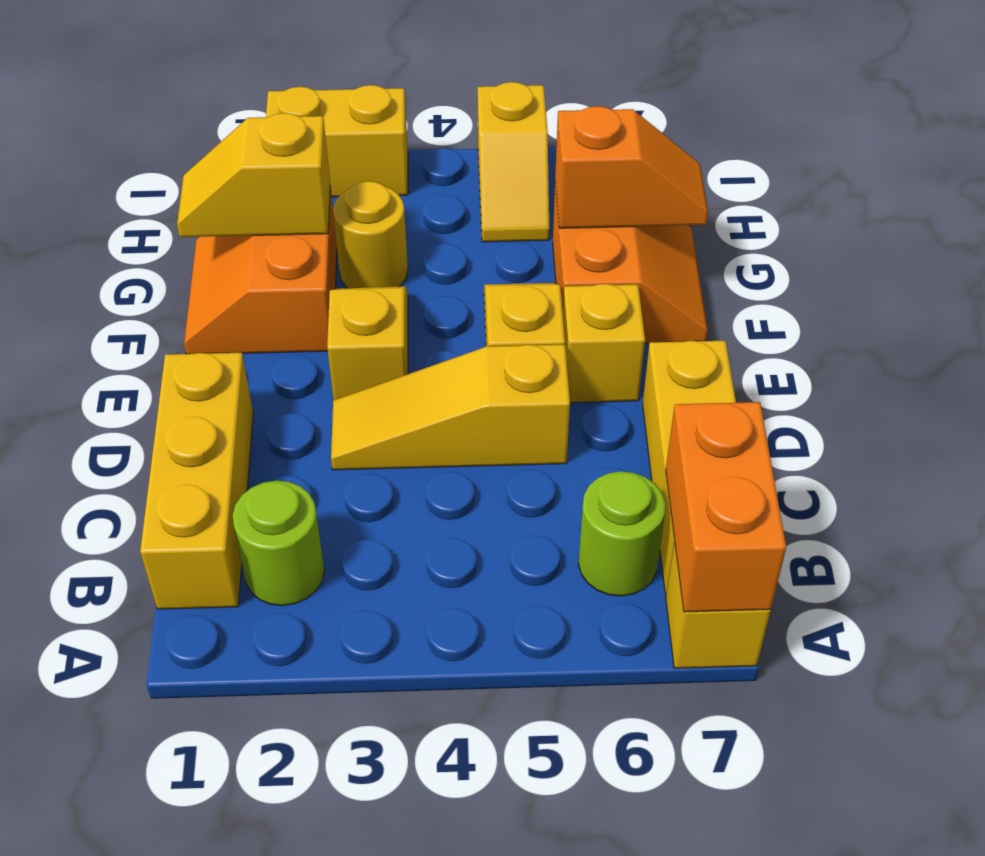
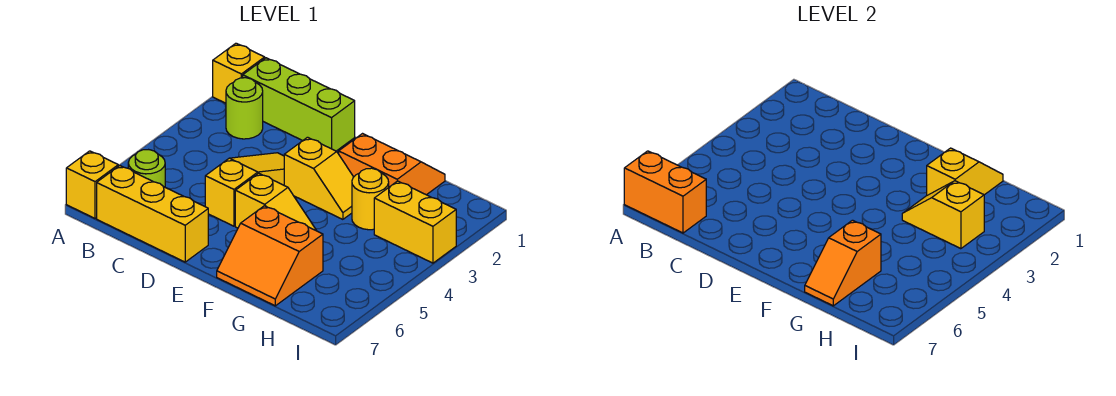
yellow brick B1:D1 level 1 -> lime brick B1:D1 level 1
yellow brick E6 level 1 -> yellow brick A1 level 1
yellow slope H5:I5 level 1 top I -> yellow slope G3:H3 level 2 top H
yellow brick I2:I3 level 1 -> yellow brick H3:I3 level 1

